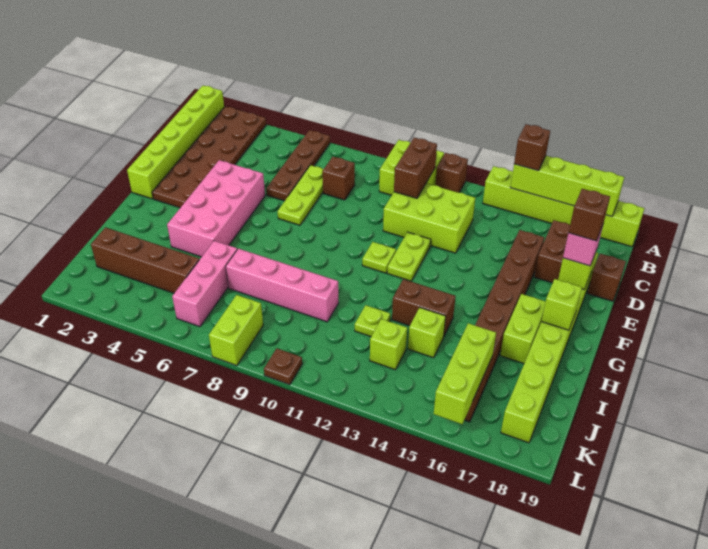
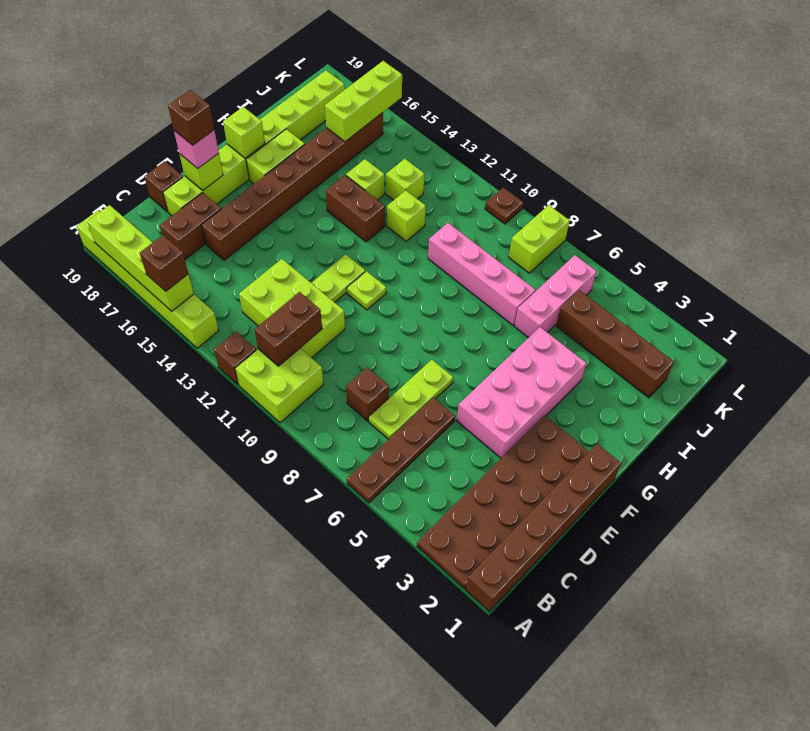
lime brick A1:F1 level 1 -> brown brick A1:F1 level 1
lime plate I12 level 1 -> lime brick I12 level 1

